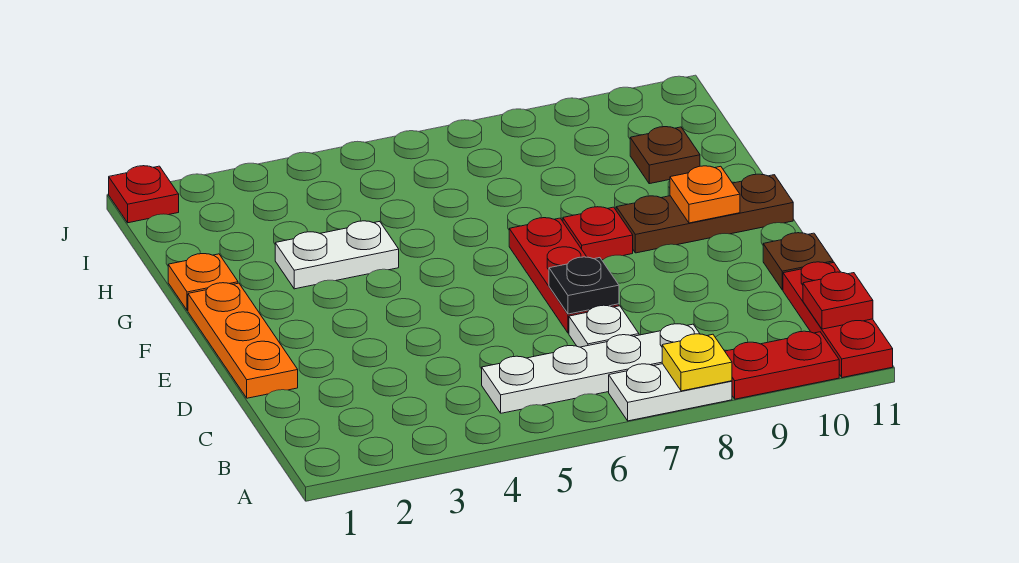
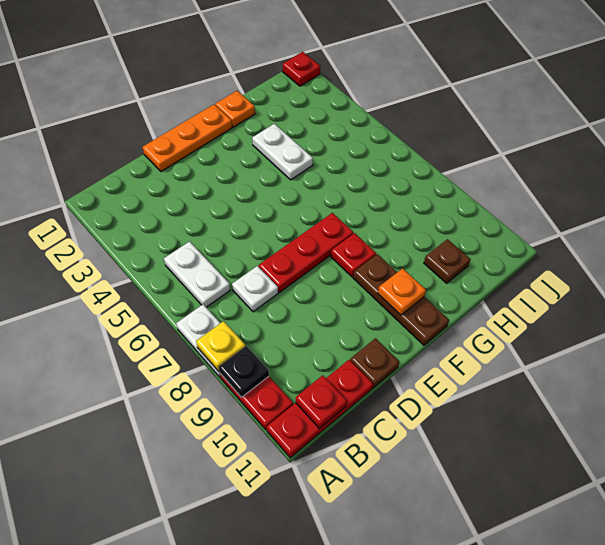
white plate B5:B8 level 1 -> white plate B5:B6 level 1
black plate D7 level 2 -> black plate A9 level 2

